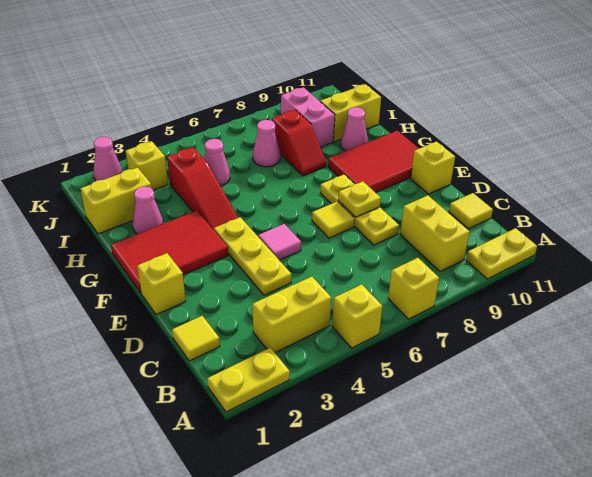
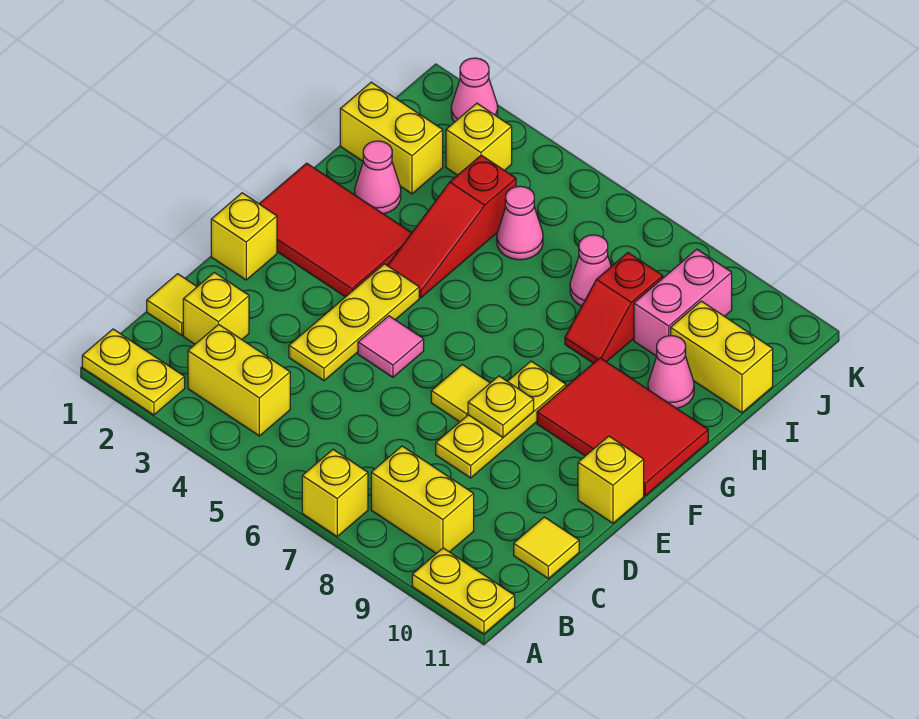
yellow brick A5 level 1 -> yellow brick C2 level 1
yellow brick B9:C9 level 1 -> yellow brick B8:B9 level 1

